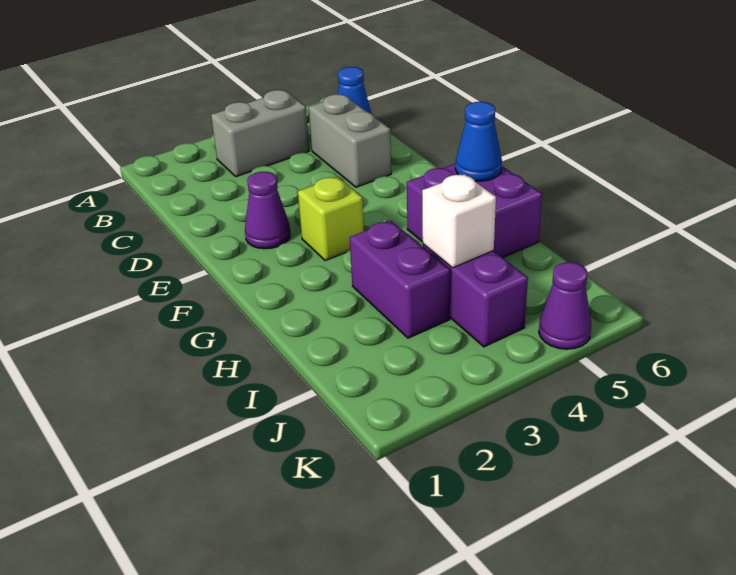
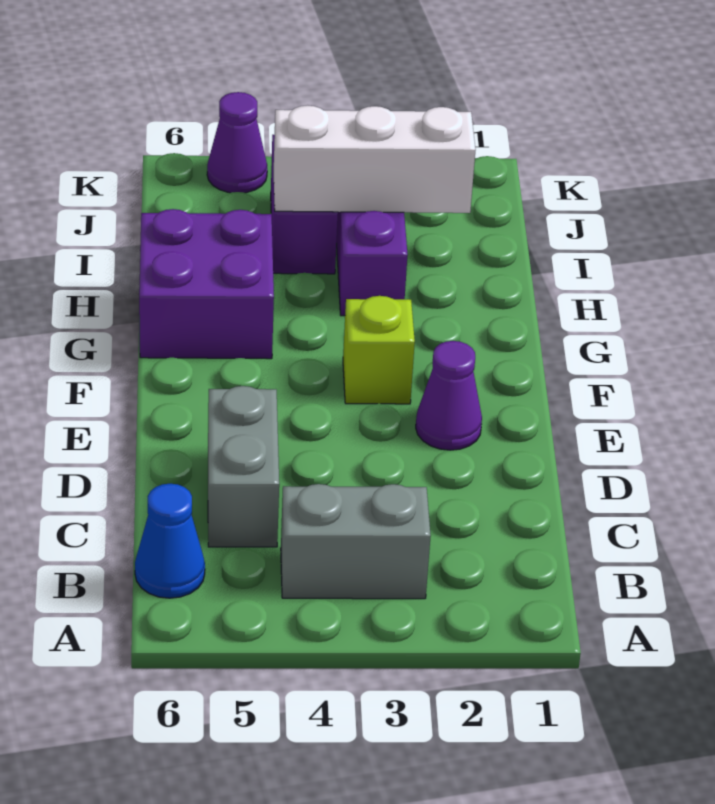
blue cone G6 level 2 -> none
white brick I4 level 2 -> white brick I2:I4 level 2

